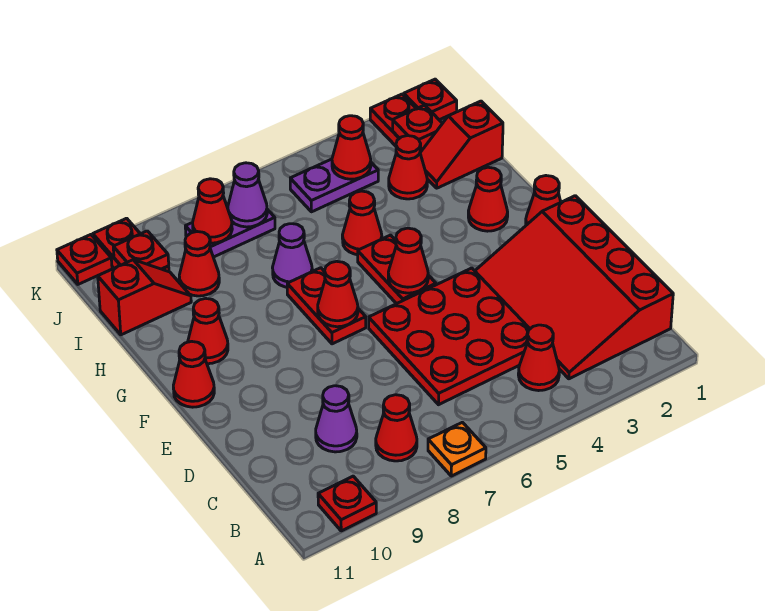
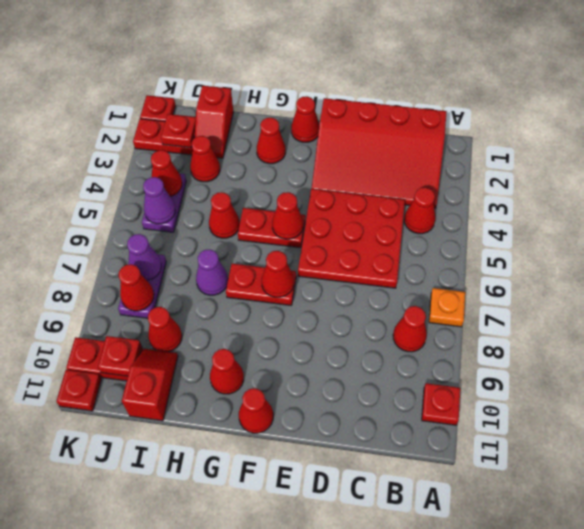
purple cone C9 level 1 -> purple cone J5 level 2

